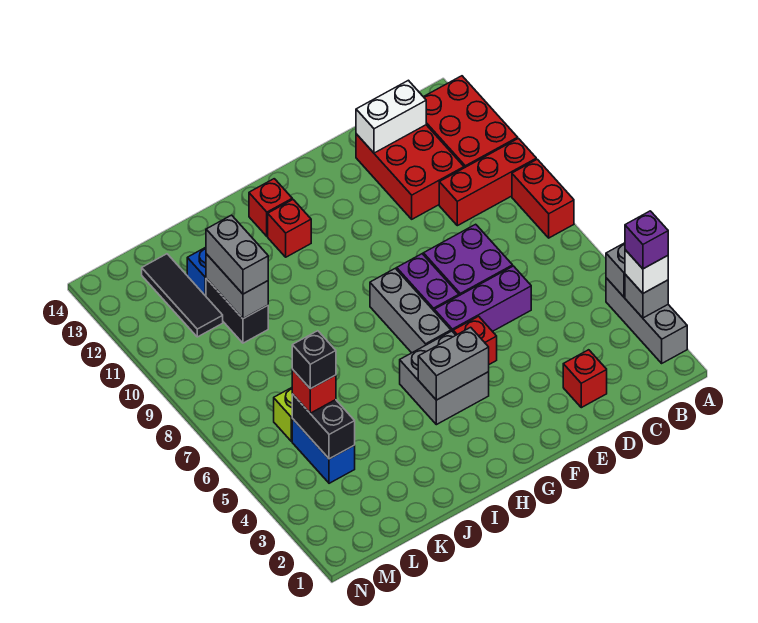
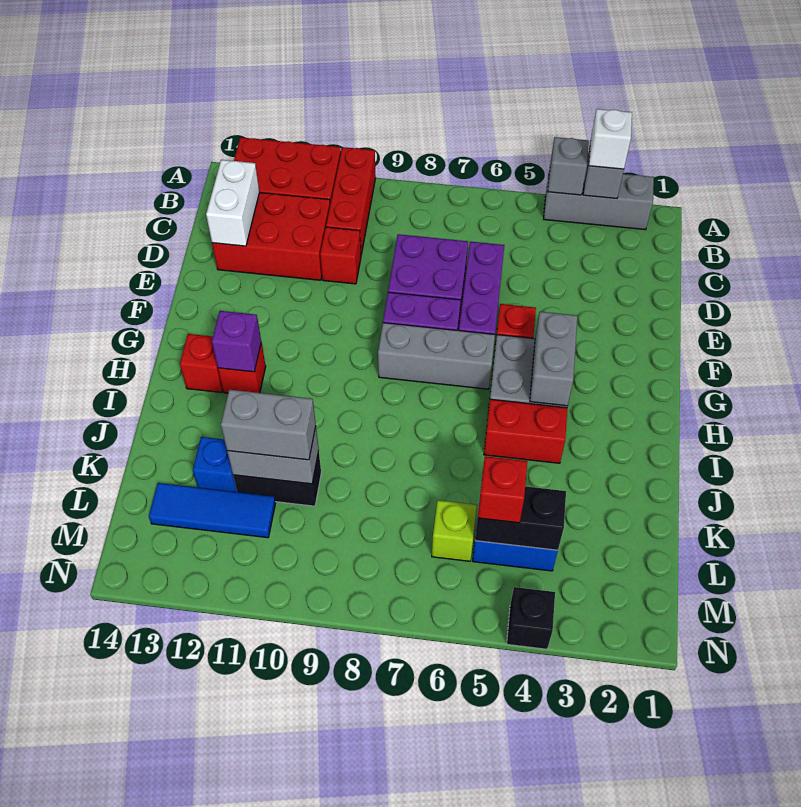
purple brick A3 level 4 -> purple brick H12 level 2
red brick A8:A9 level 1 -> red brick I4:I5 level 1
red brick D2 level 1 -> red brick D10 level 1
black brick L5 level 4 -> black brick N4 level 1
black tile L11:L13 level 1 -> blue tile L11:L13 level 1

